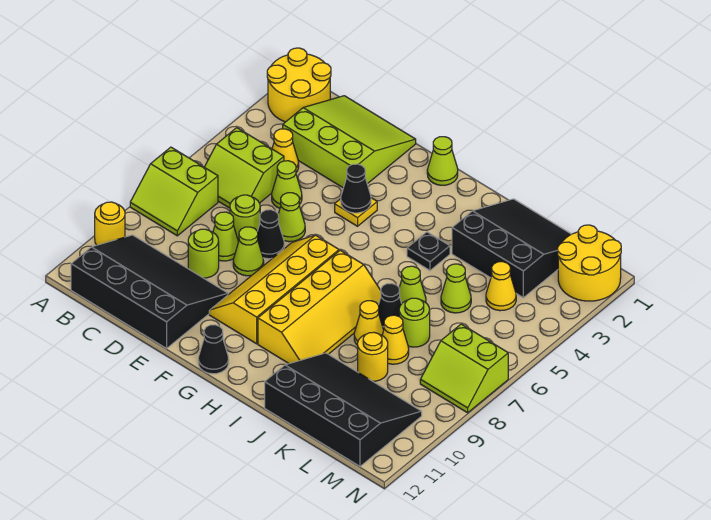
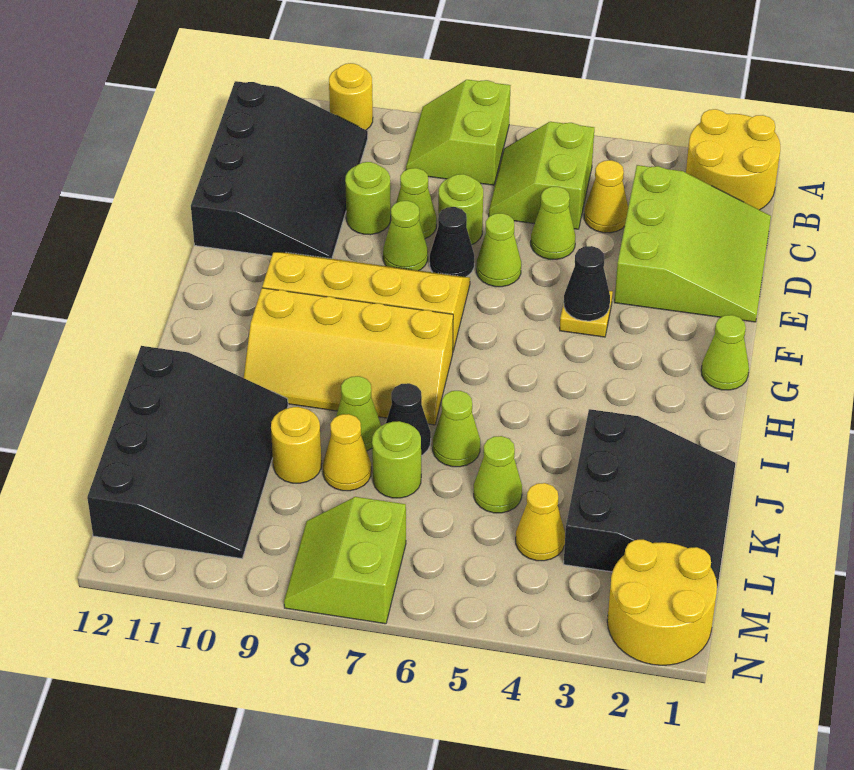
black cone G12 level 1 -> none
black plate I4 level 1 -> none
yellow cone J8 level 1 -> lime cone J8 level 1

